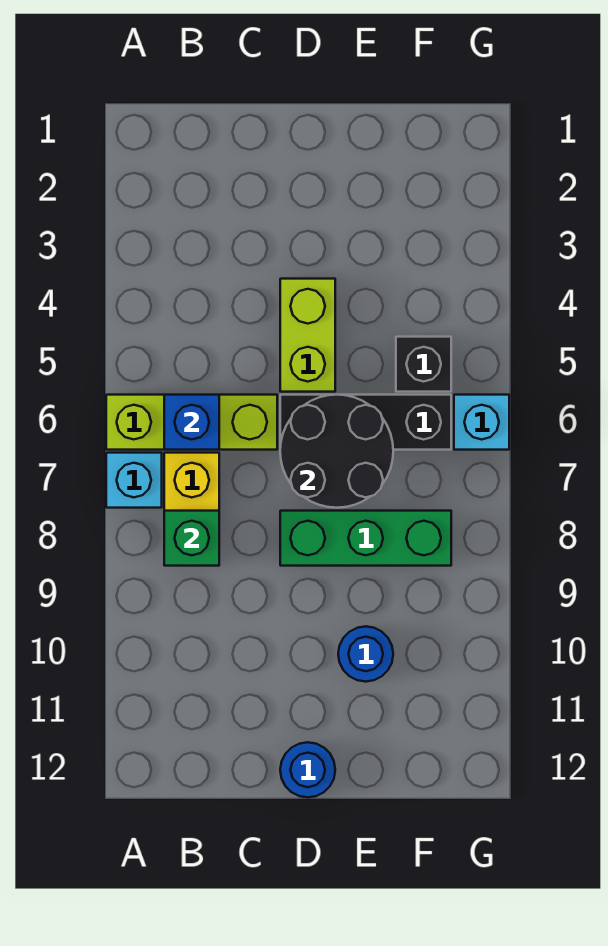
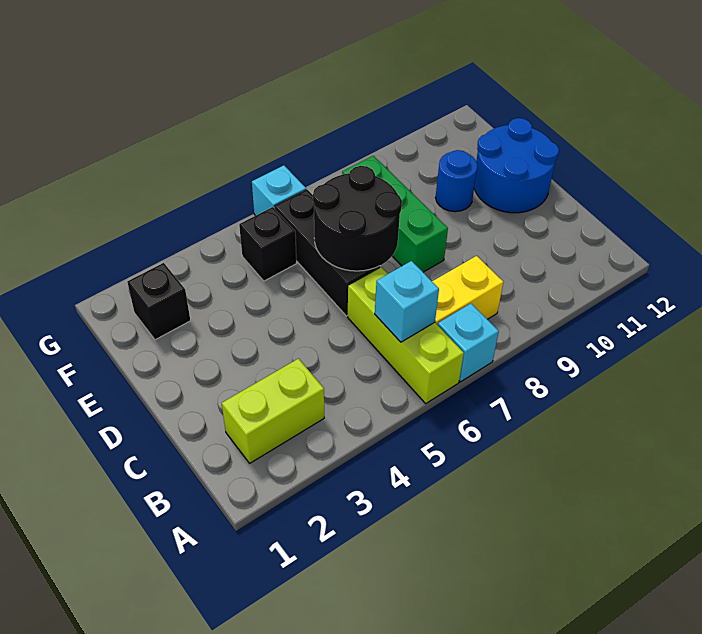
blue brick B6 level 2 -> cyan brick B6 level 2
green brick B8 level 2 -> none
lime brick D4:D5 level 1 -> lime brick B2:B3 level 1
blue round brick D12 level 1 -> blue round brick D11:E12 level 1
none -> black brick F2 level 1

